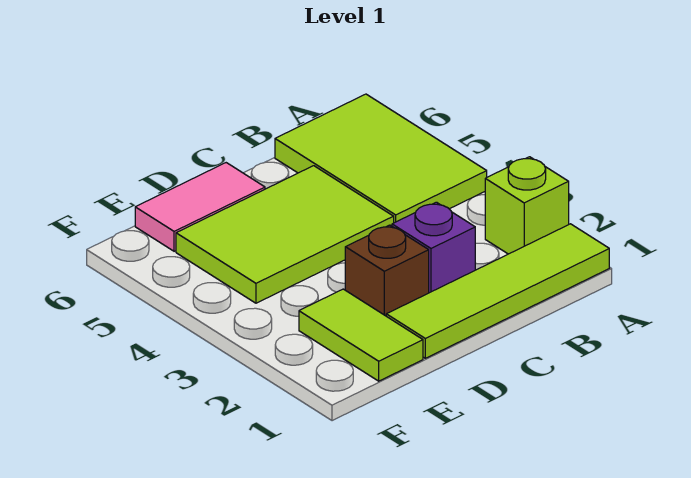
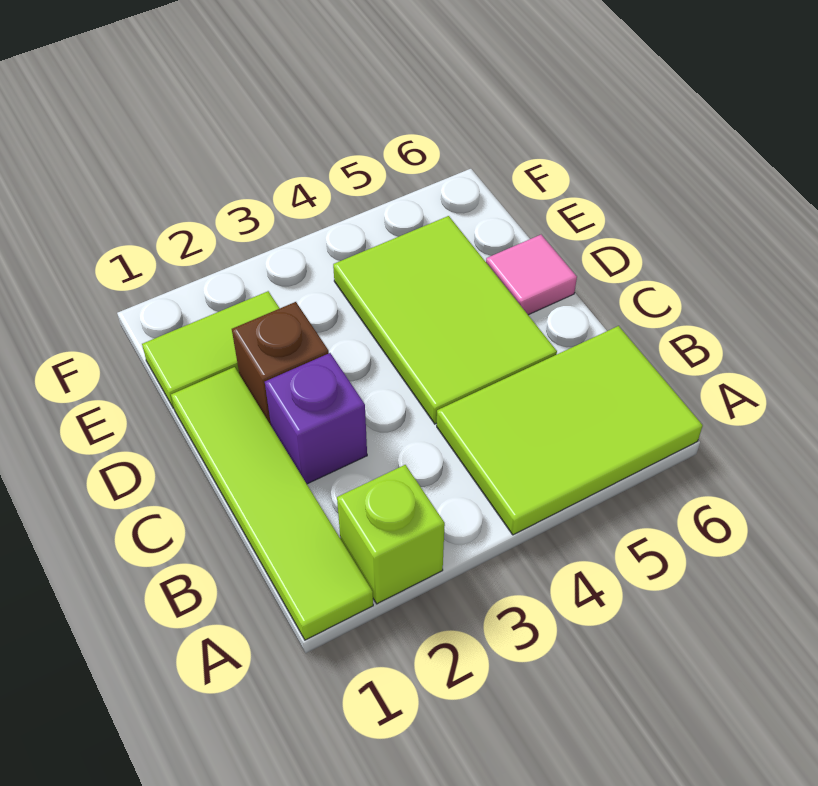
pink tile D6:E6 level 1 -> pink tile D6 level 1

